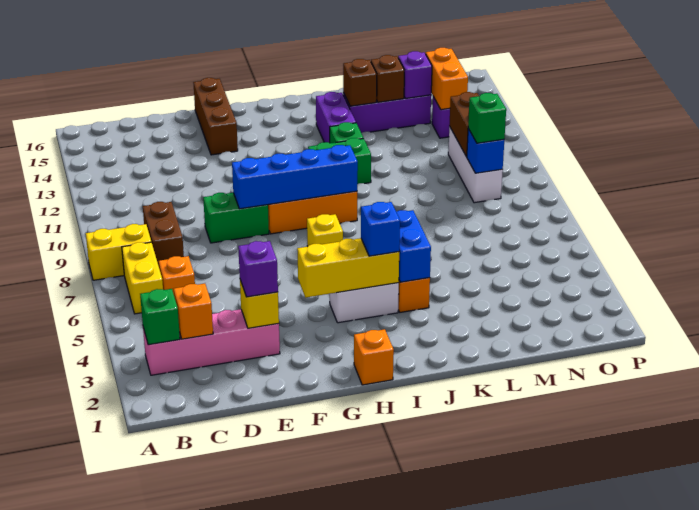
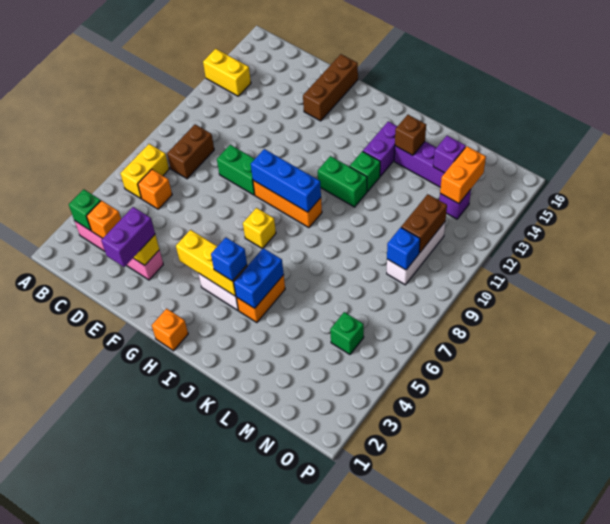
yellow brick A8:B8 level 1 -> yellow brick A13:B13 level 1
purple brick E3 level 3 -> purple brick E2:E3 level 3
blue brick F9:I9 level 2 -> blue brick G9:I9 level 2
brown brick L14 level 2 -> none
green brick N9 level 3 -> green brick N5 level 1

